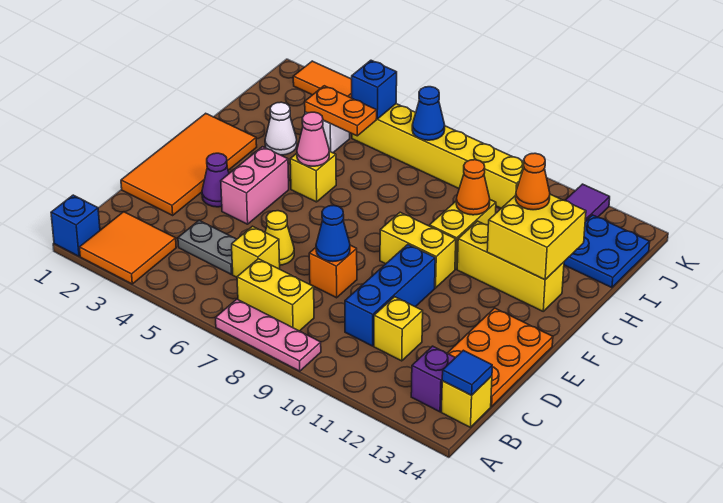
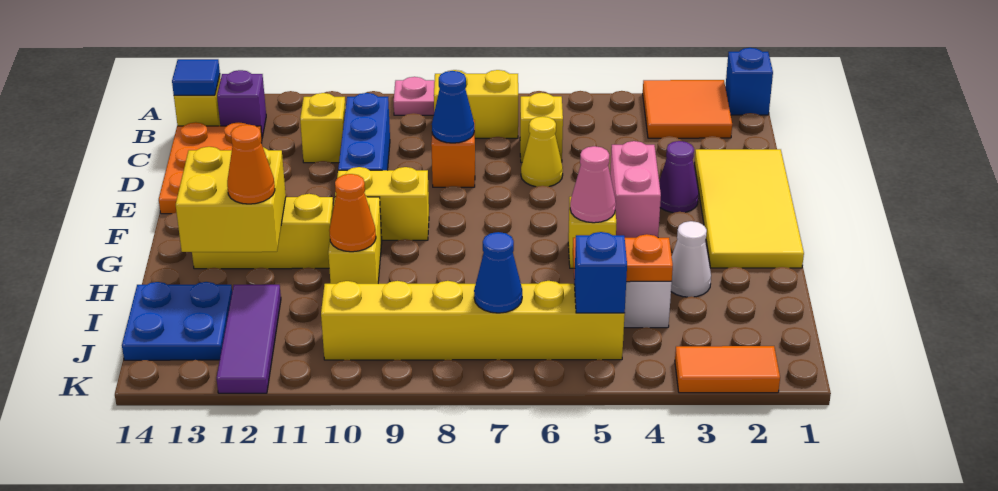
grey plate C4:C5 level 1 -> none
orange tile D1:G2 level 1 -> yellow tile D1:G2 level 1

